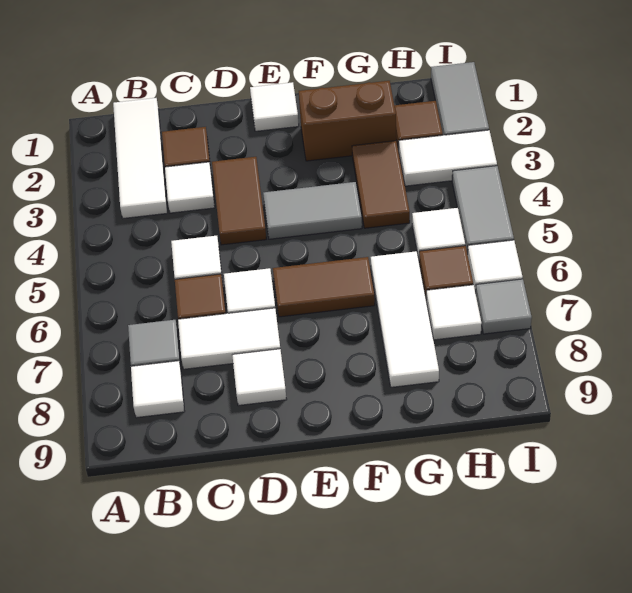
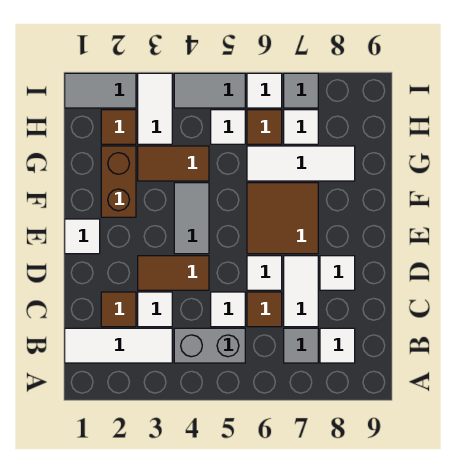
none -> grey brick B4:B5 level 1
brown tile E6:F6 level 1 -> brown tile E6:F7 level 1

